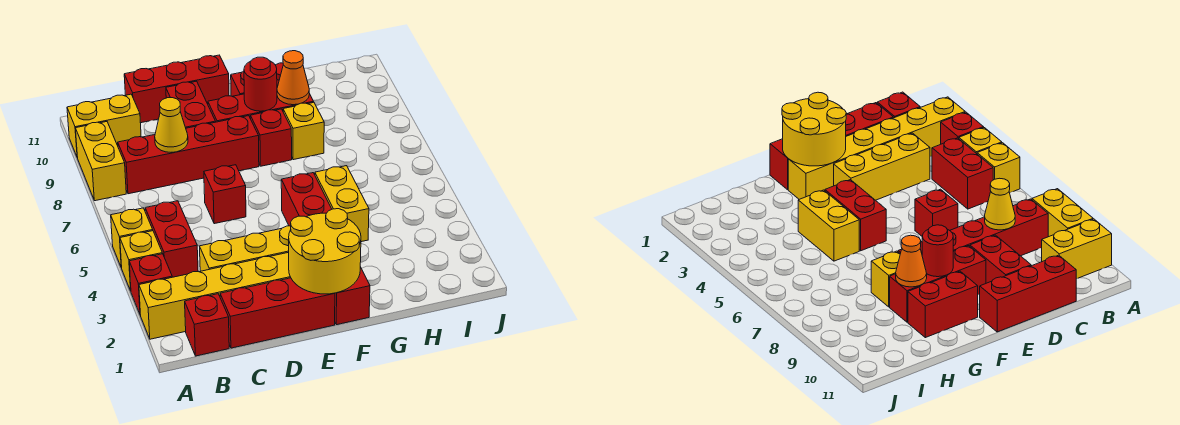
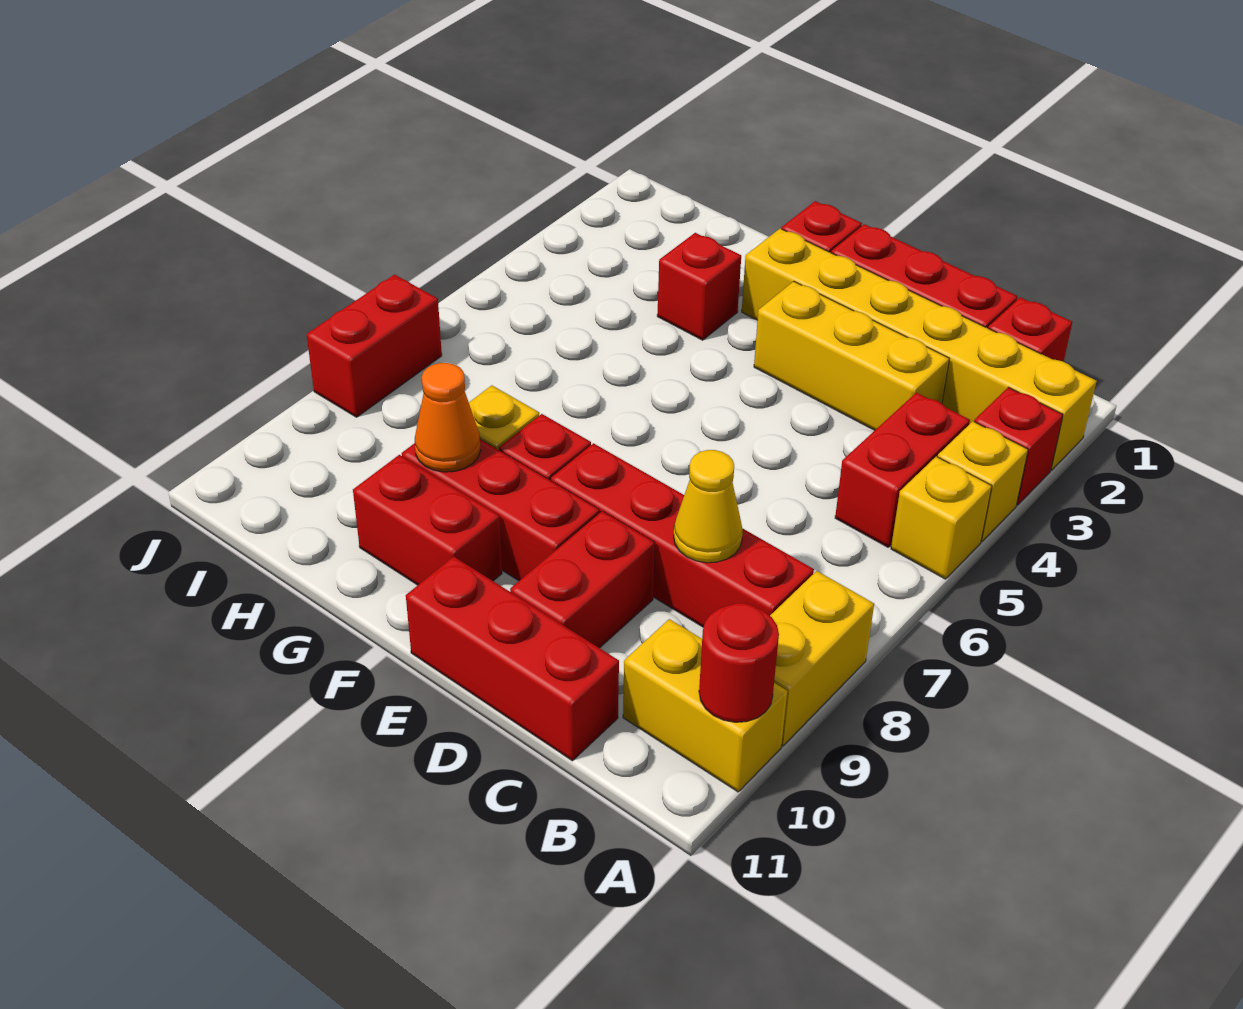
red brick D6 level 1 -> red brick G3 level 1
yellow round brick E1:F2 level 2 -> none
red brick F4:F5 level 1 -> red brick J7:J8 level 1
red round brick F9 level 2 -> red round brick A10 level 2
yellow brick G4:G5 level 1 -> none

